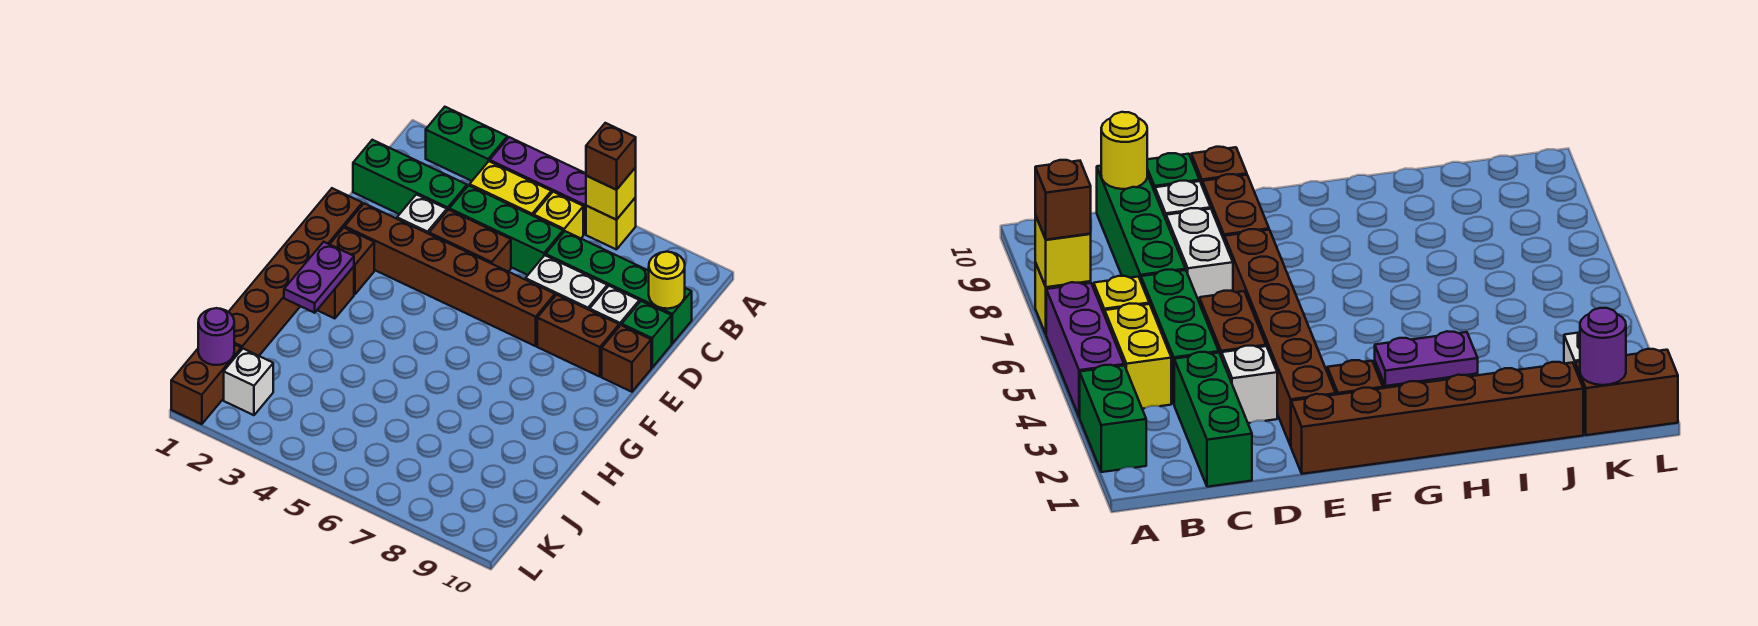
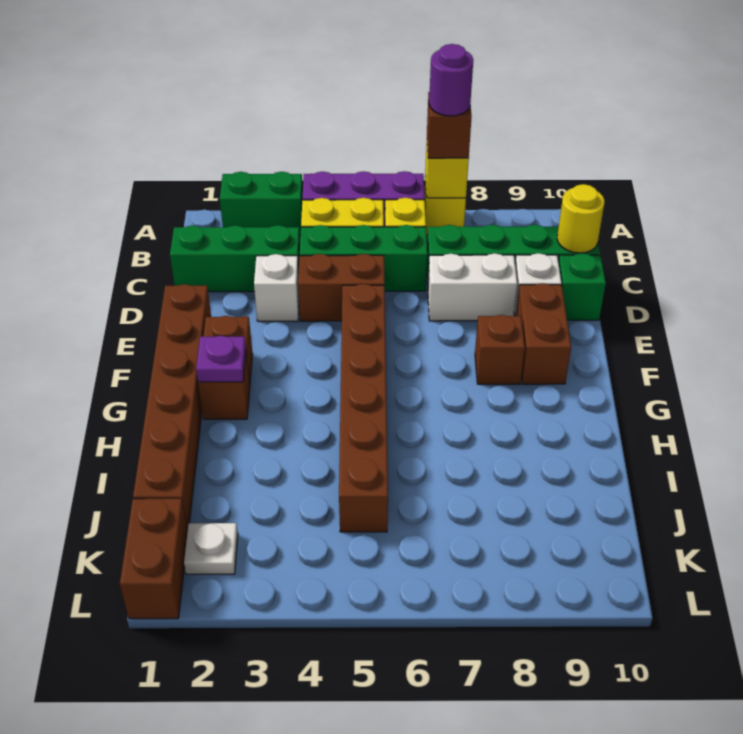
brown brick E2:E7 level 1 -> brown brick E5:J5 level 1
brown brick E8:E9 level 1 -> brown brick E9:F9 level 1
brown brick E10 level 1 -> brown brick F8 level 1
purple plate G2:H2 level 2 -> purple plate G2 level 2
purple round brick K1 level 2 -> purple round brick A7 level 4
white brick K2 level 1 -> white plate K2 level 1

